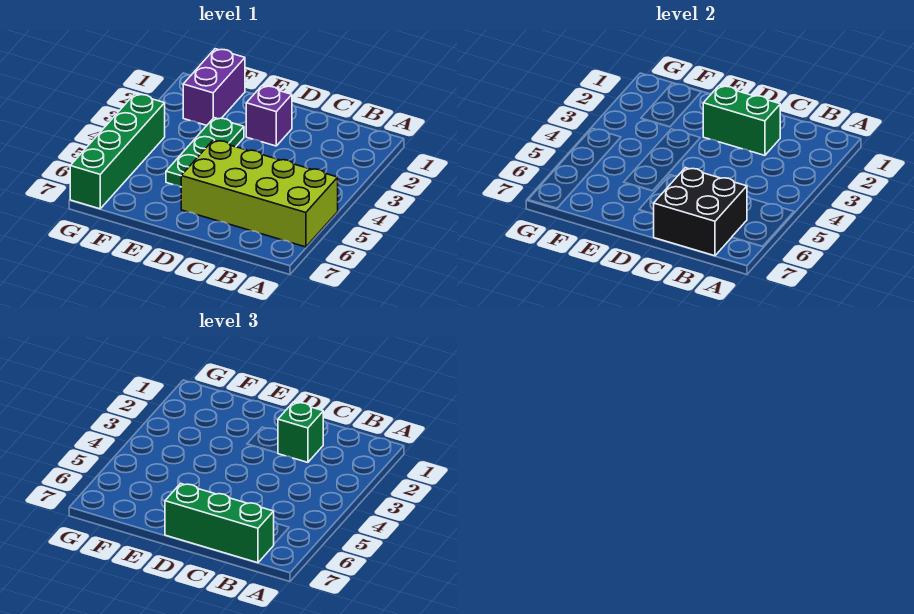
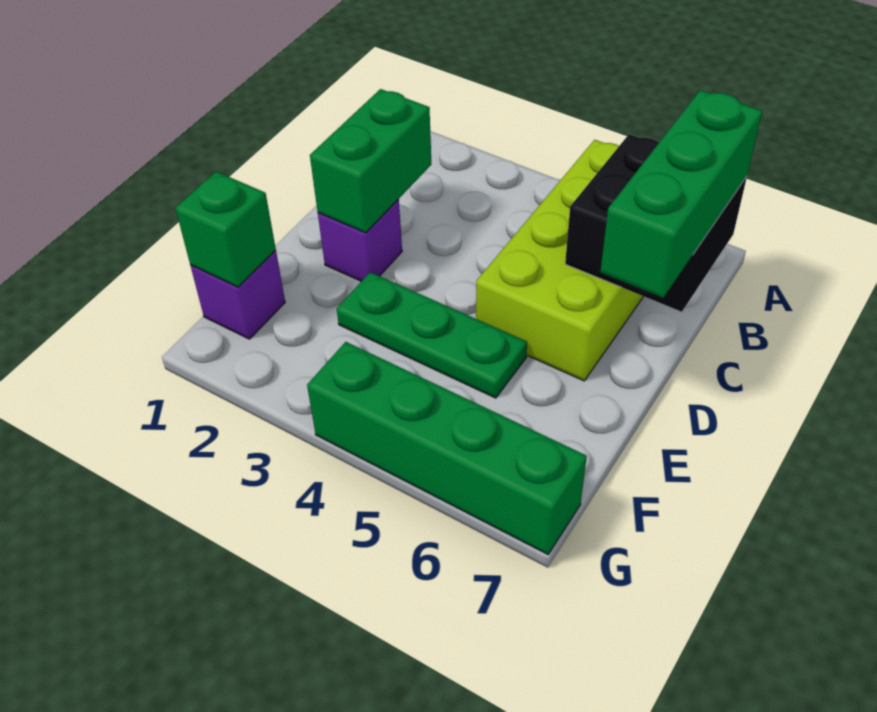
green brick C2 level 3 -> green brick F1 level 2
purple brick F1:F2 level 1 -> purple brick F1 level 1

